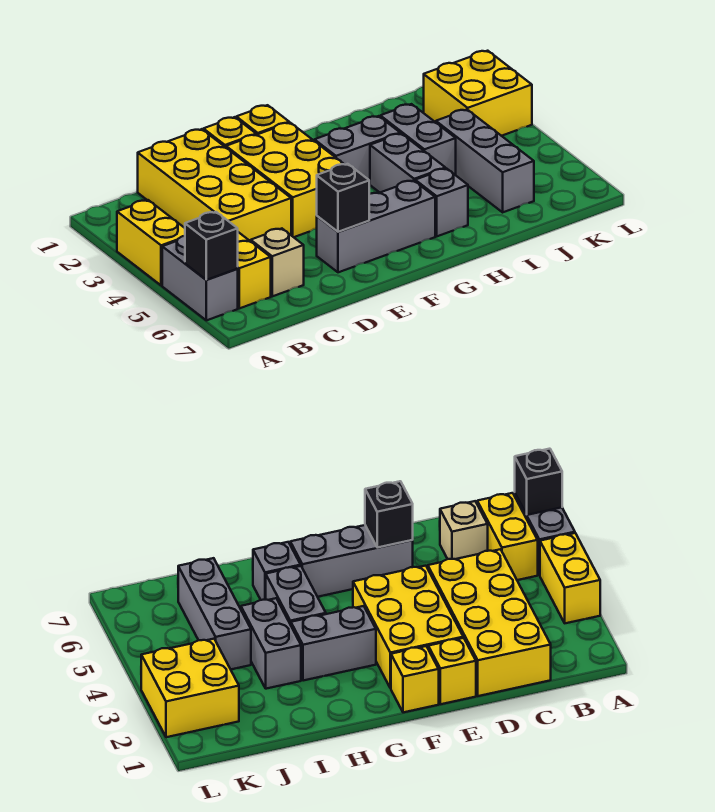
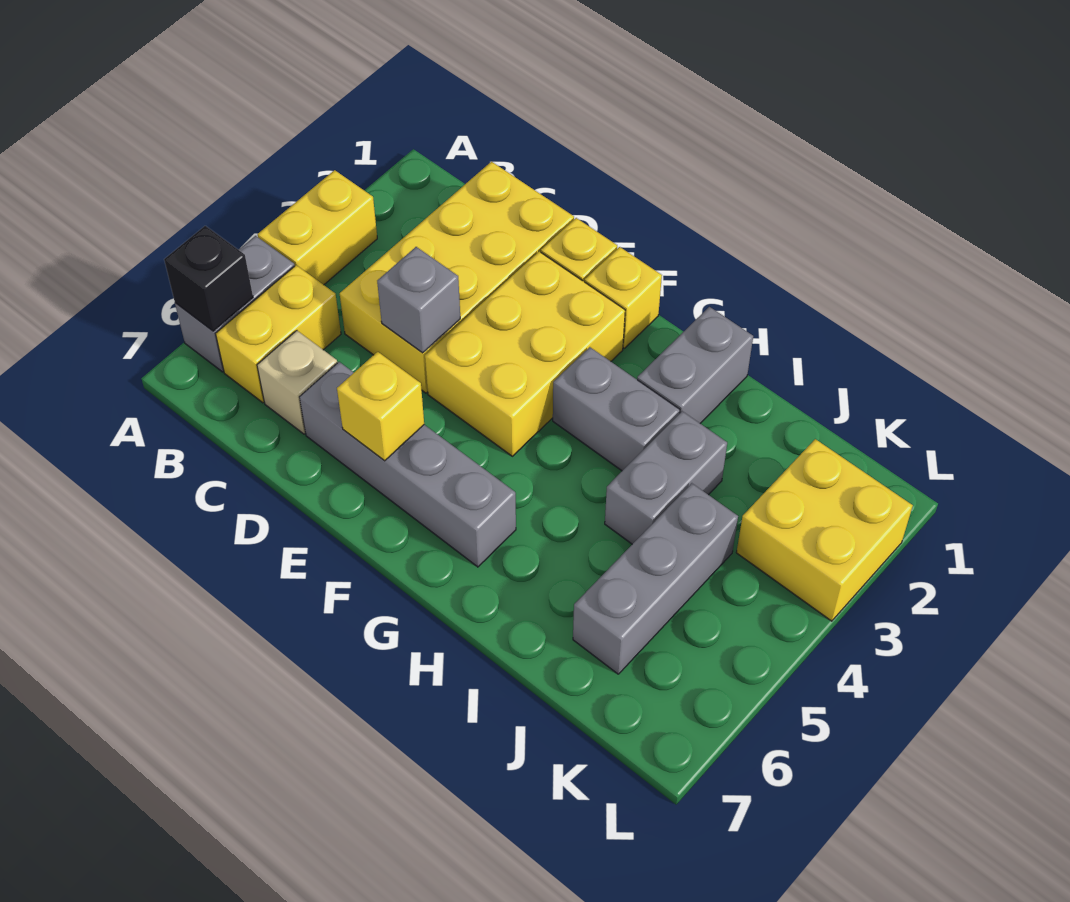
grey brick E6:G6 level 1 -> grey brick D6:G6 level 1
black brick E6 level 2 -> yellow brick E6 level 2
grey brick H4:H5 level 1 -> grey brick H1:H2 level 1
grey brick H6 level 1 -> grey brick D4 level 2

